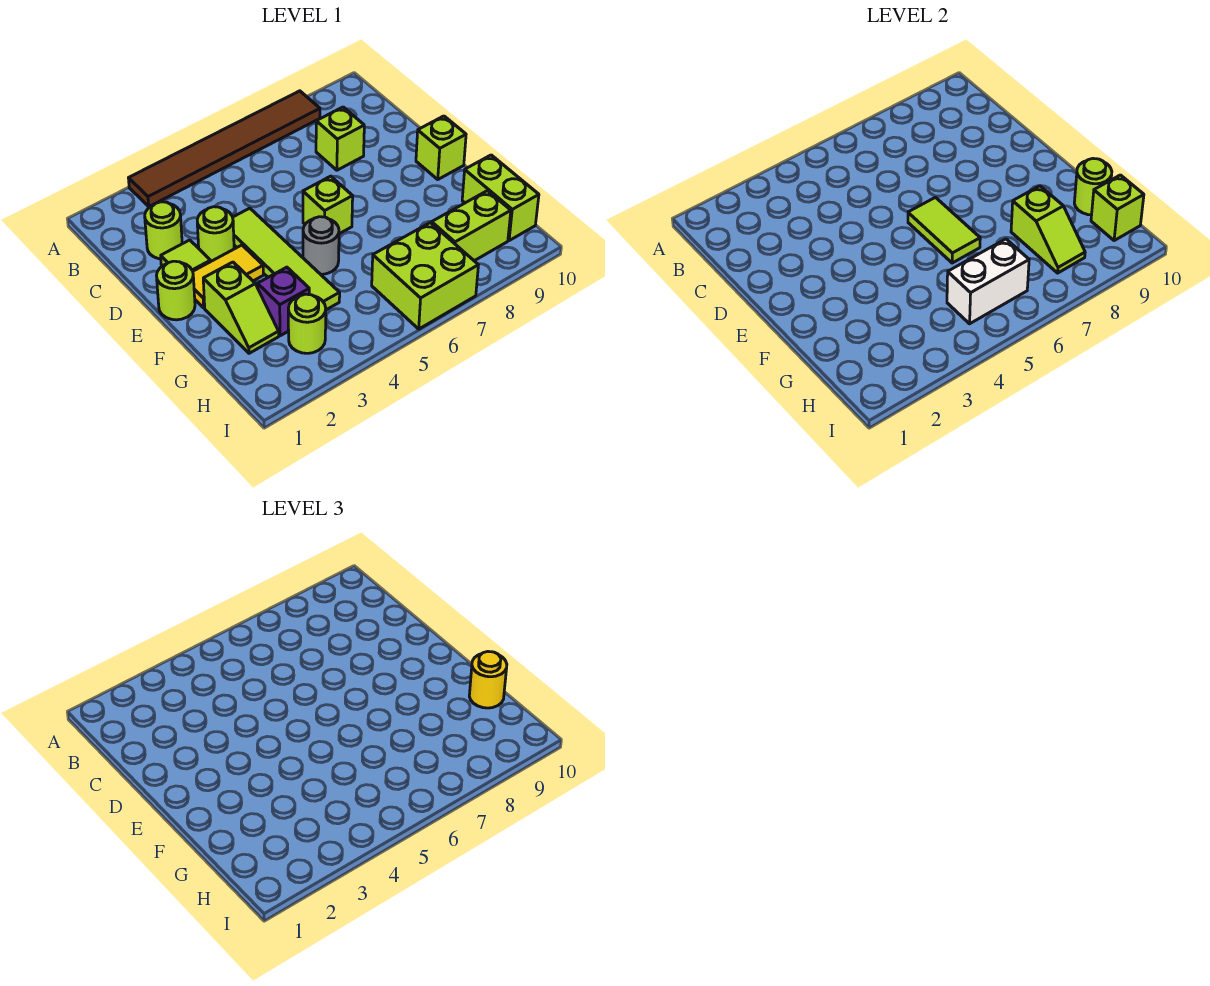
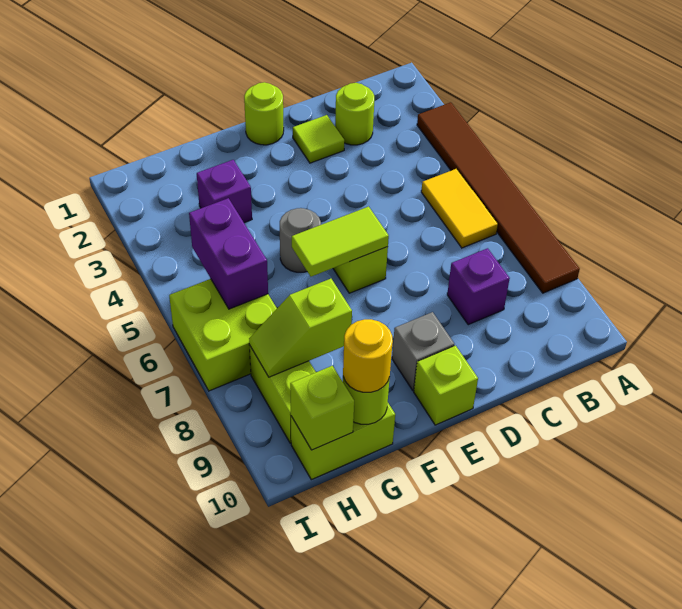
lime brick C8 level 1 -> purple brick C8 level 1
lime round brick D3 level 1 -> none
lime tile D4:G4 level 1 -> none
yellow tile E2:E3 level 1 -> yellow tile B5:B6 level 1
none -> grey brick E9 level 1
lime slope F2:G2 level 1 top F -> none
lime round brick H3 level 1 -> none
white brick H5:H6 level 2 -> purple brick H5:H6 level 2

